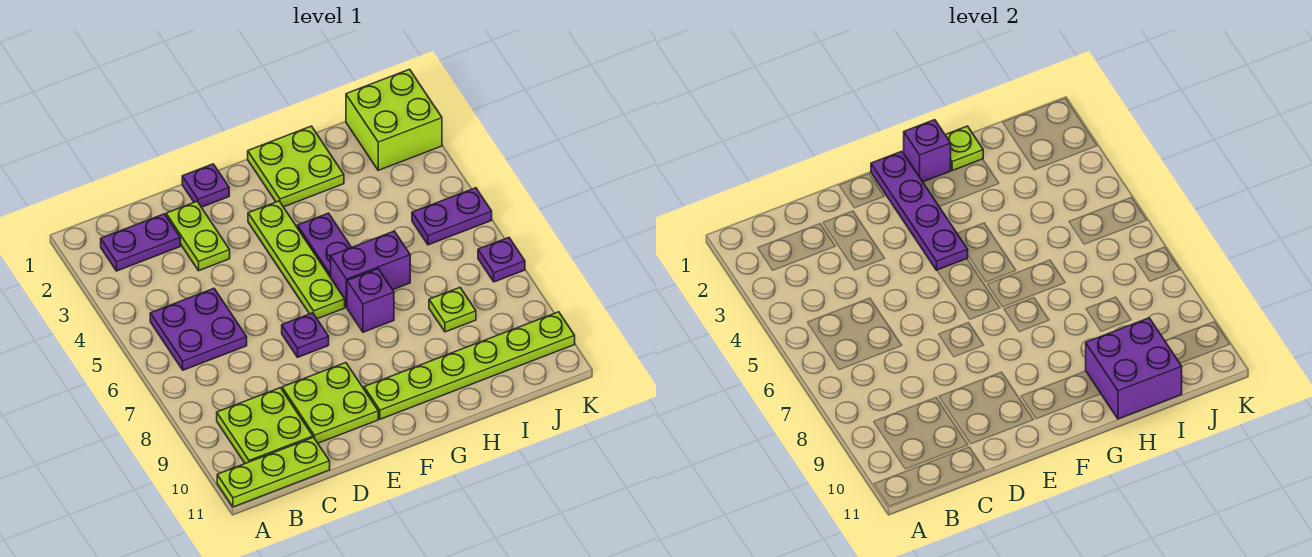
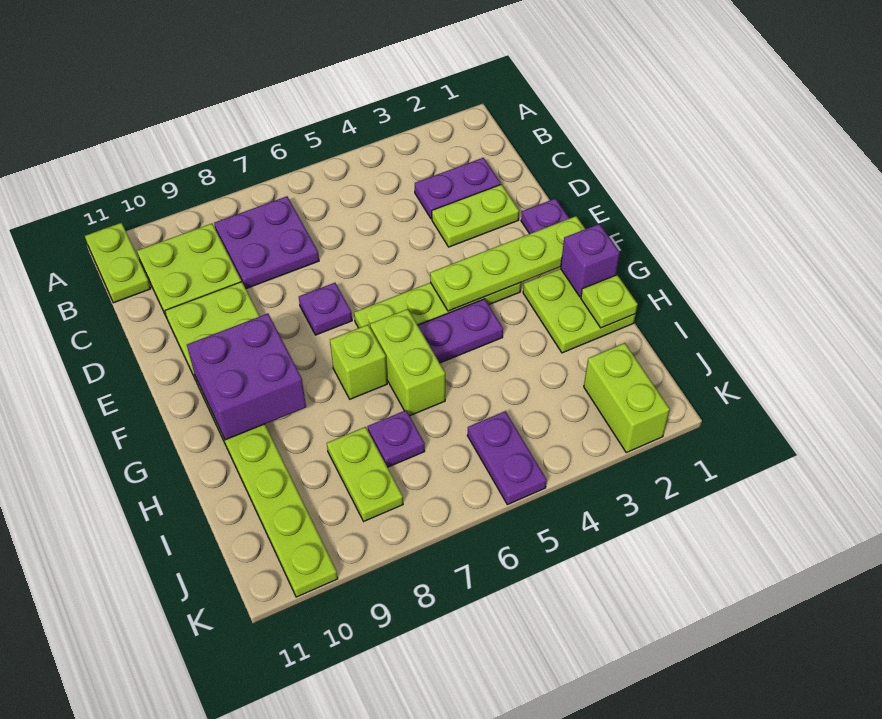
lime plate A11:C11 level 1 -> lime plate A11:B11 level 1
purple plate B2:C2 level 1 -> purple plate C2:C3 level 1
purple plate B5:C6 level 1 -> purple plate B7:C8 level 1
purple plate F1:F4 level 2 -> lime plate F1:F4 level 2
purple brick G6:H6 level 1 -> lime brick G6:H6 level 1
purple brick G7 level 1 -> lime brick G7 level 1
purple brick H10:I11 level 2 -> purple brick F9:G10 level 2
lime plate I8 level 1 -> lime plate I8:J8 level 1
lime brick J1:K2 level 1 -> lime brick J2:K2 level 1
purple plate K7 level 1 -> purple plate I7 level 1

